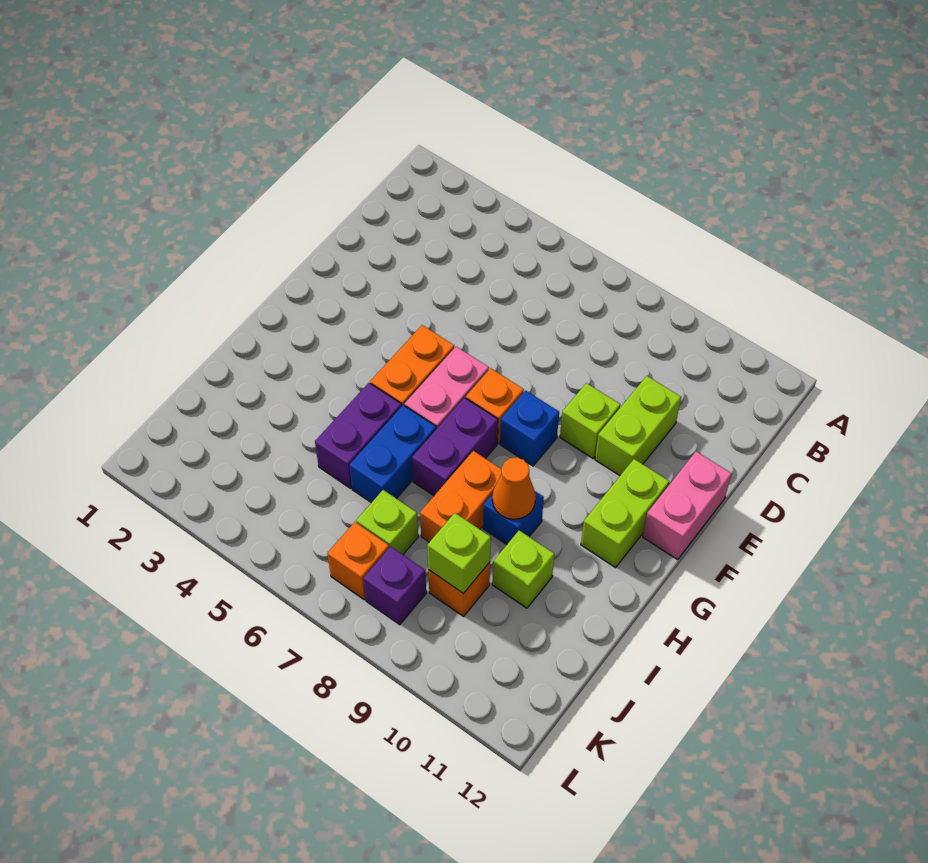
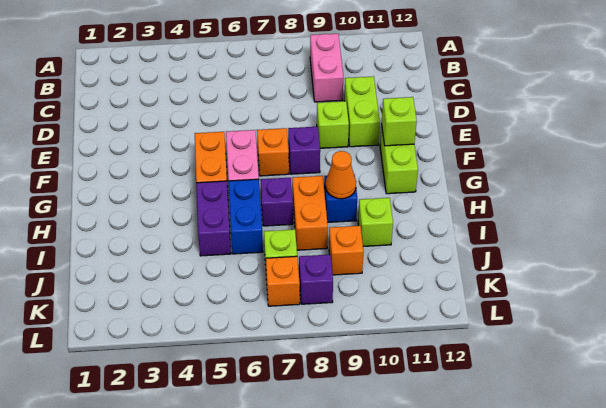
pink brick E12:F12 level 1 -> pink brick B9:C9 level 1
blue brick F8 level 1 -> purple brick F8 level 1
purple brick G7:H7 level 1 -> purple brick H7 level 1
lime brick J9 level 2 -> lime brick F11 level 2

